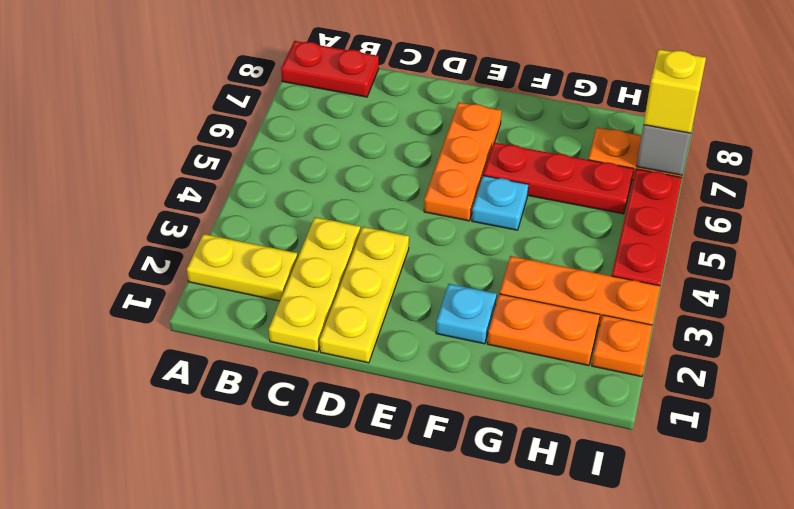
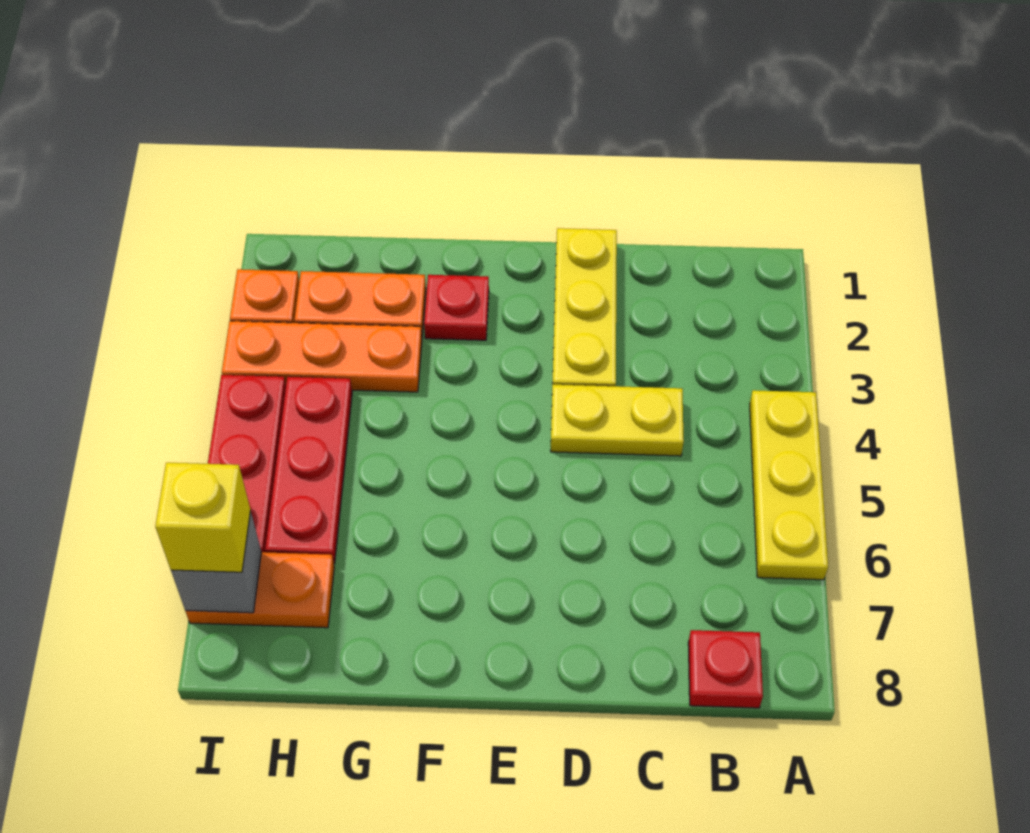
yellow plate A2:B2 level 1 -> yellow plate C4:D4 level 1
red plate A8:B8 level 1 -> red plate B8 level 1
yellow plate C1:C3 level 1 -> yellow plate A4:A6 level 1
orange plate E5:E7 level 1 -> none
cyan plate F2 level 1 -> red plate F2 level 1
cyan plate F5 level 1 -> none
red plate F6:H6 level 1 -> red plate H4:H6 level 1

